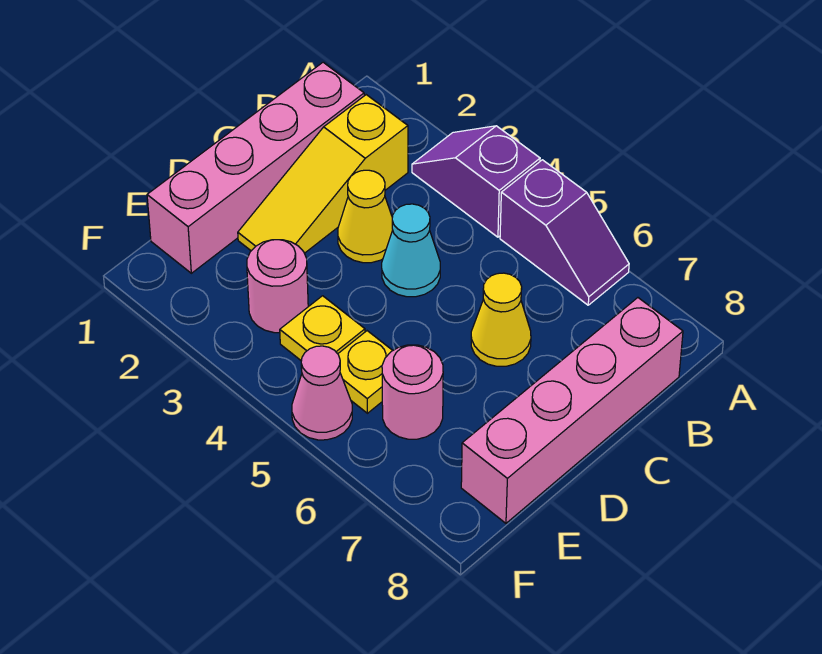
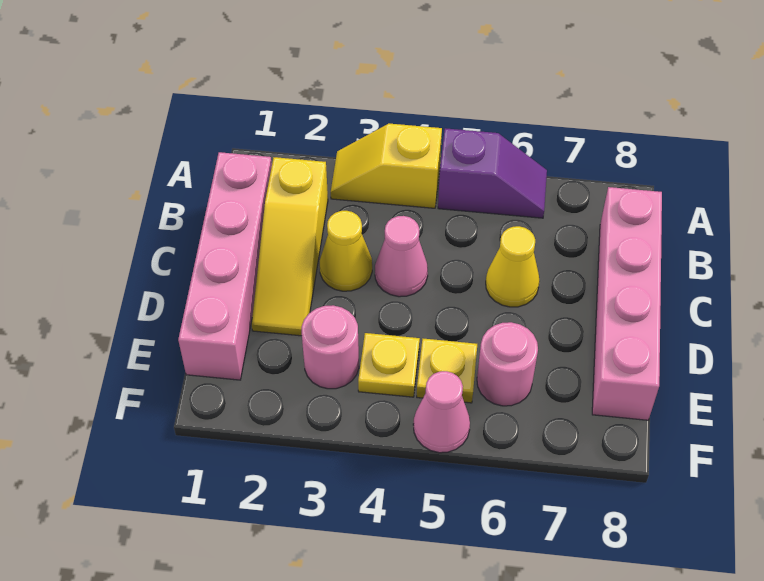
purple slope A3:A4 level 1 top 4 -> yellow slope A3:A4 level 1 top 4
cyan cone C4 level 1 -> pink cone C4 level 1

